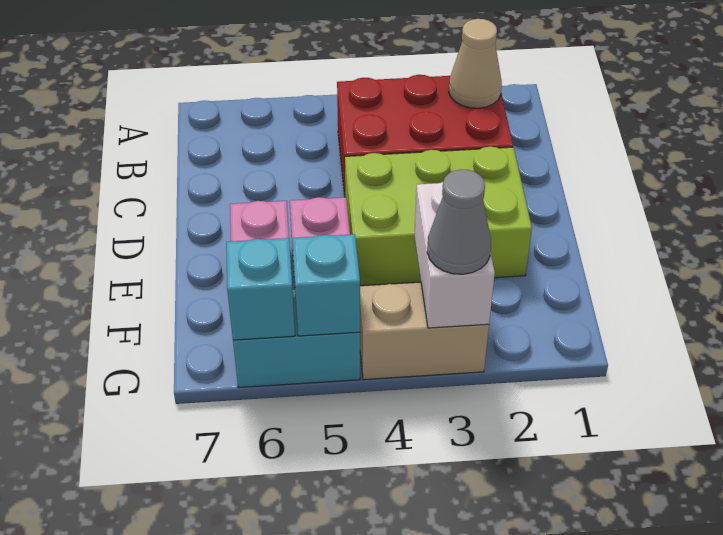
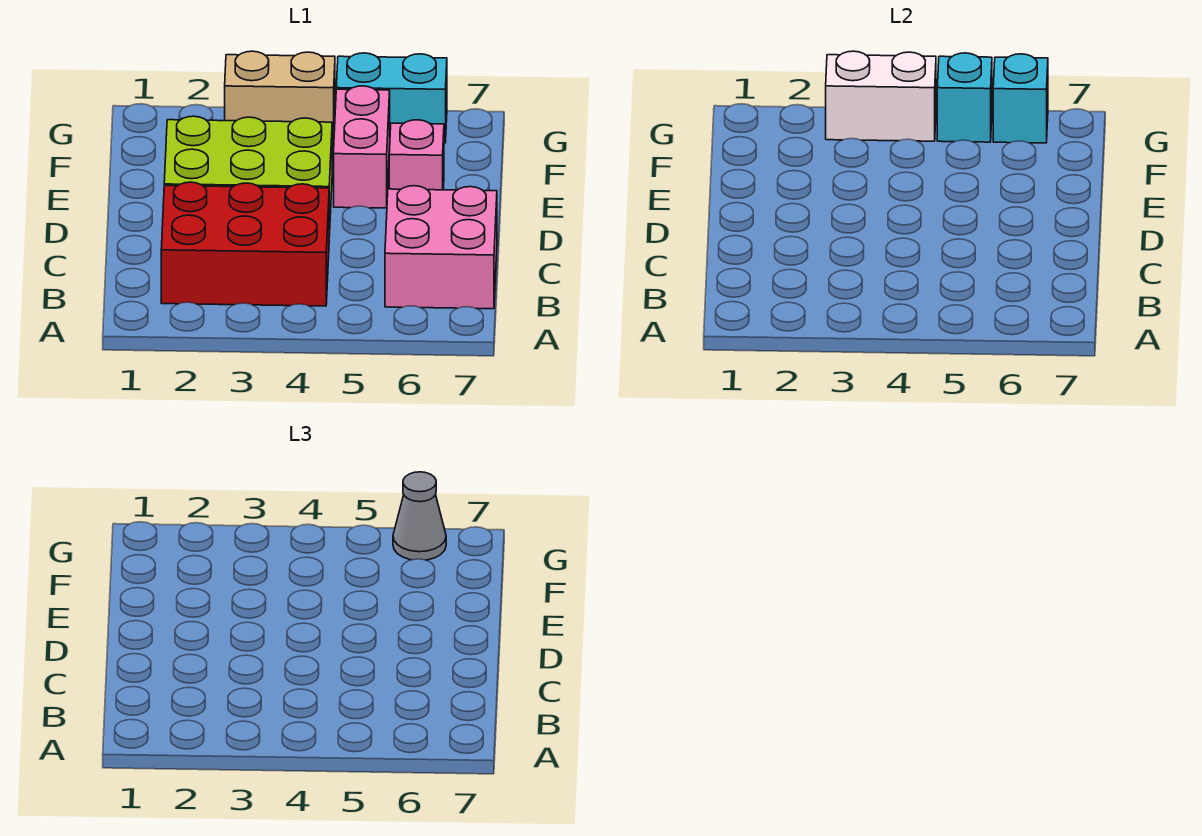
tan cone B2 level 2 -> none
none -> pink brick B6:C7 level 1
white brick F3:G3 level 2 -> white brick G3:G4 level 2
grey cone G3 level 3 -> grey cone G6 level 3

